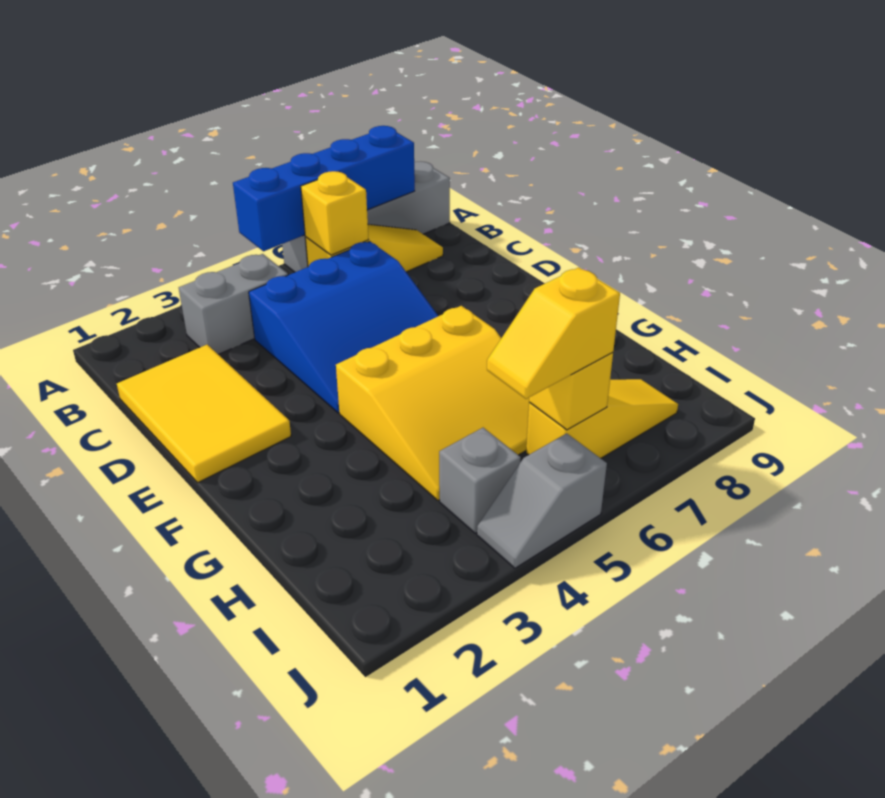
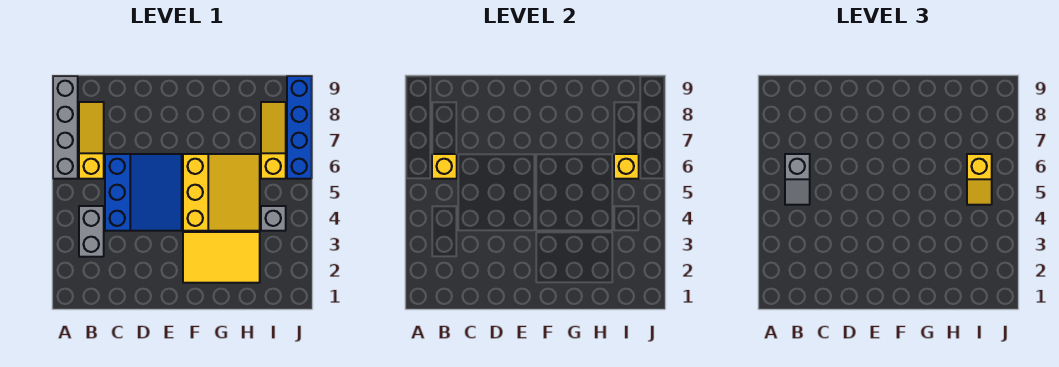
blue brick A5:A8 level 2 -> blue brick J6:J9 level 1
yellow tile C1:E2 level 1 -> yellow tile F2:H3 level 1
grey slope J4:J5 level 1 top 5 -> grey slope B5:B6 level 3 top 6

